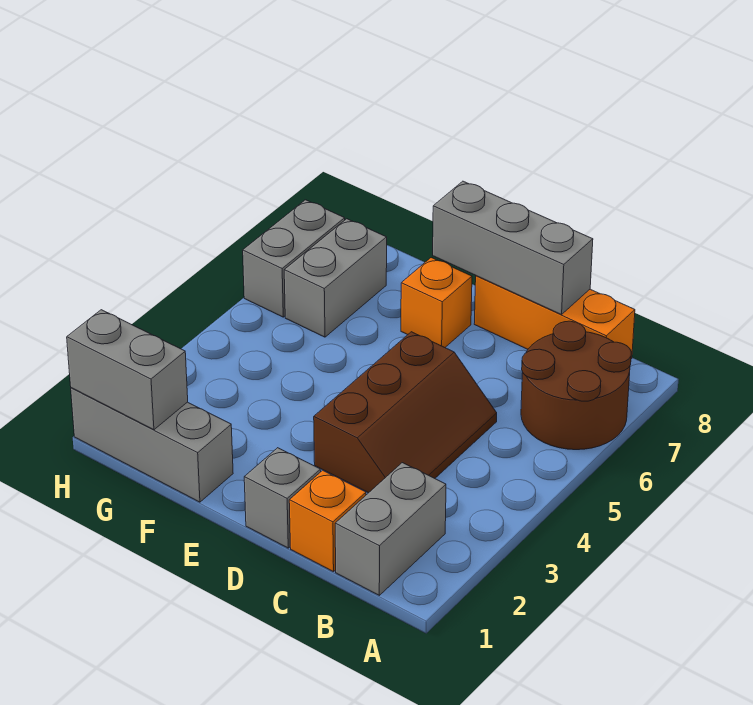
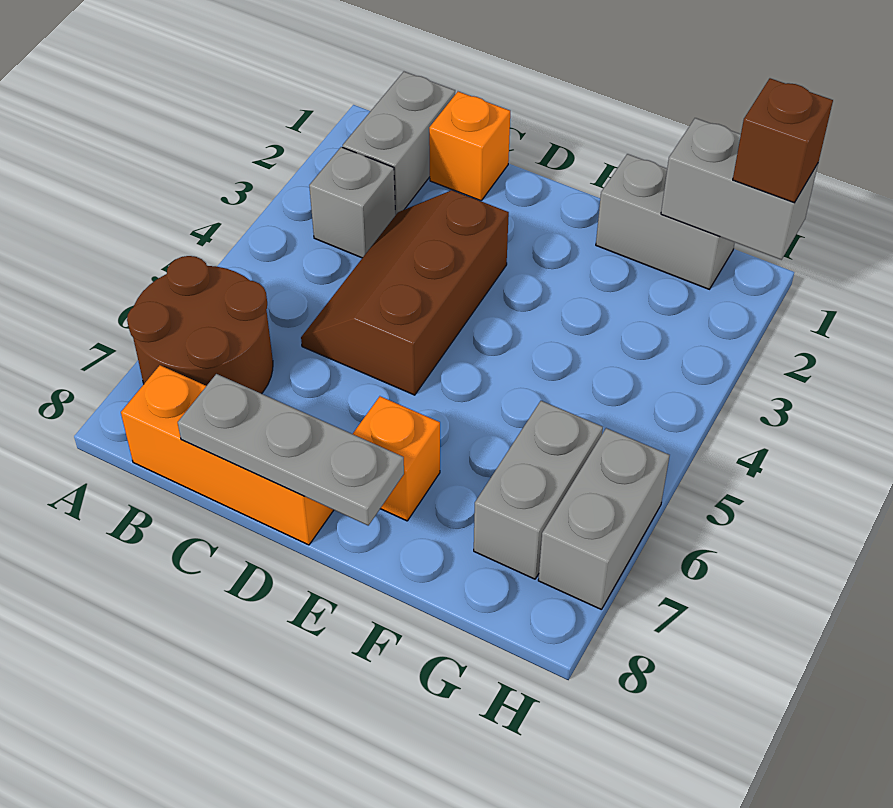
grey brick C8:E8 level 2 -> grey plate C8:E8 level 2
grey brick D1 level 1 -> grey brick B3 level 1
grey brick F1:H1 level 1 -> grey brick F1:G1 level 1
none -> brown brick H1 level 3

